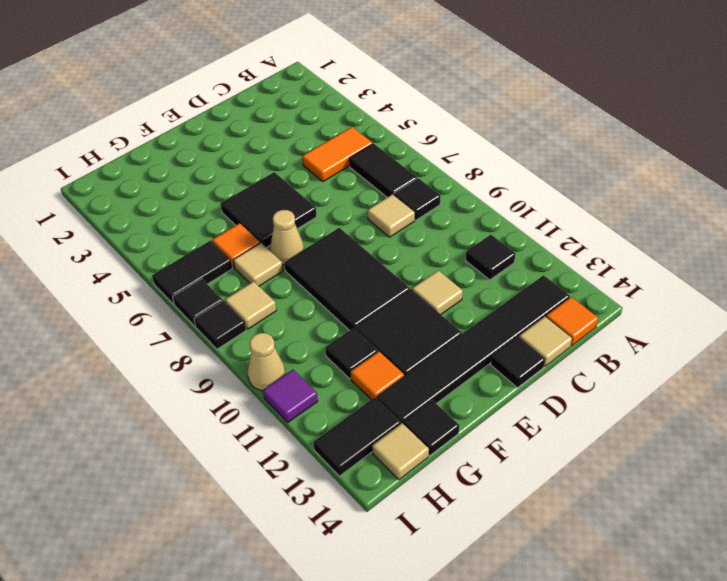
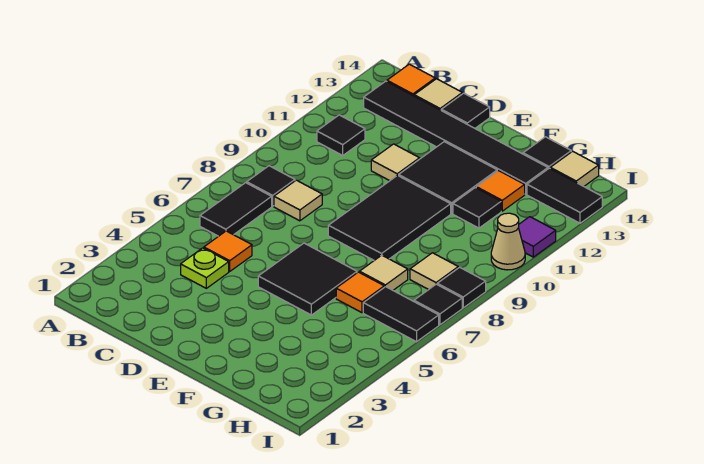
orange tile B5:C5 level 1 -> orange tile C5 level 1
none -> lime plate C4 level 1
tan cone F7 level 1 -> none

